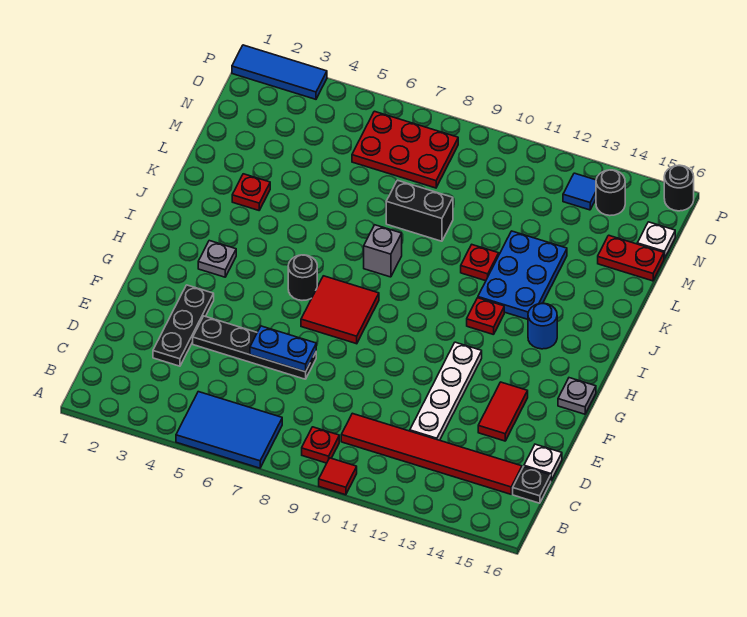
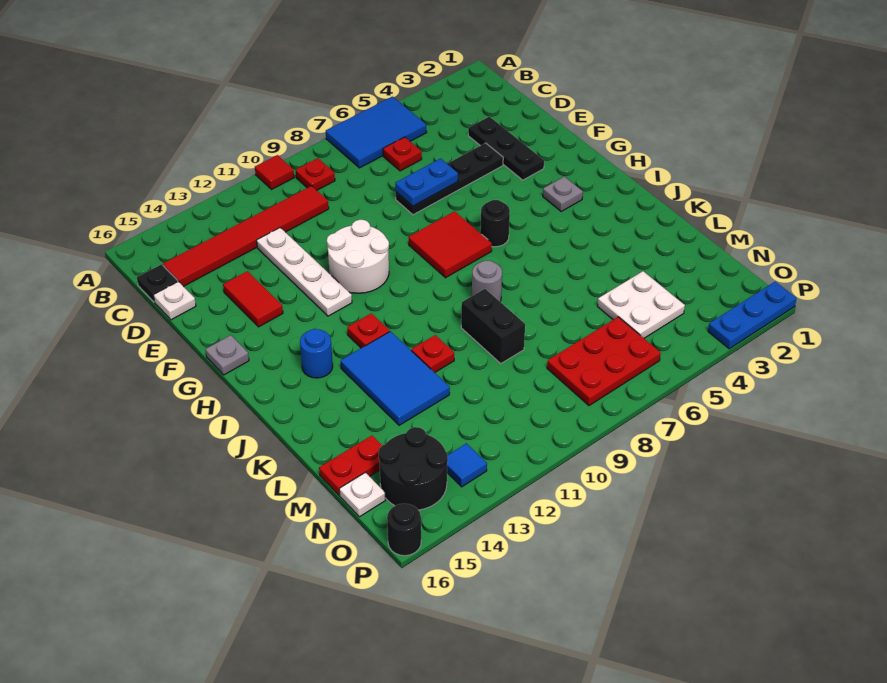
none -> white round brick F10:G11 level 1
grey brick J8 level 1 -> grey round brick J8 level 1
blue plate J12:L13 level 1 -> blue tile J12:L13 level 1
red plate K3 level 1 -> red plate C6 level 1
black brick L8:L9 level 1 -> black brick K9:L9 level 1
none -> white plate M4:N5 level 1
black round brick O14 level 1 -> black round brick N14:O15 level 1
blue tile P1:P3 level 1 -> blue plate P1:P3 level 1

